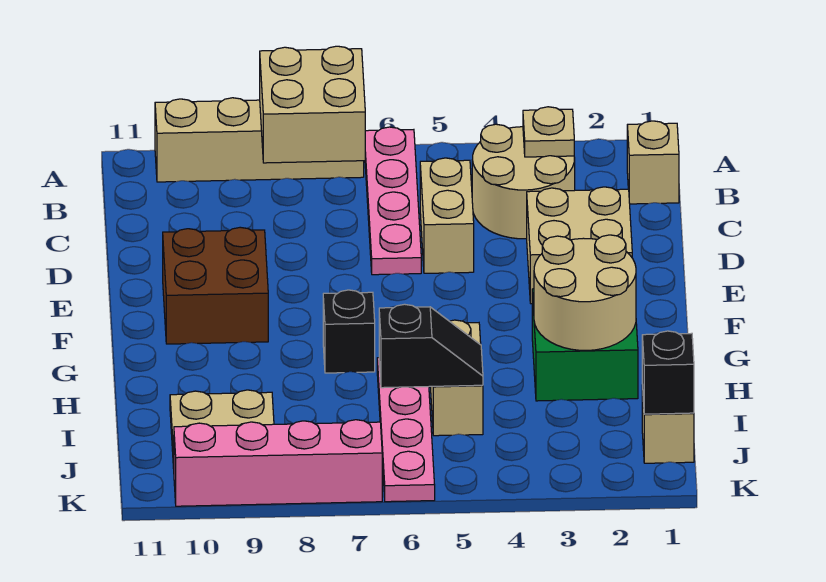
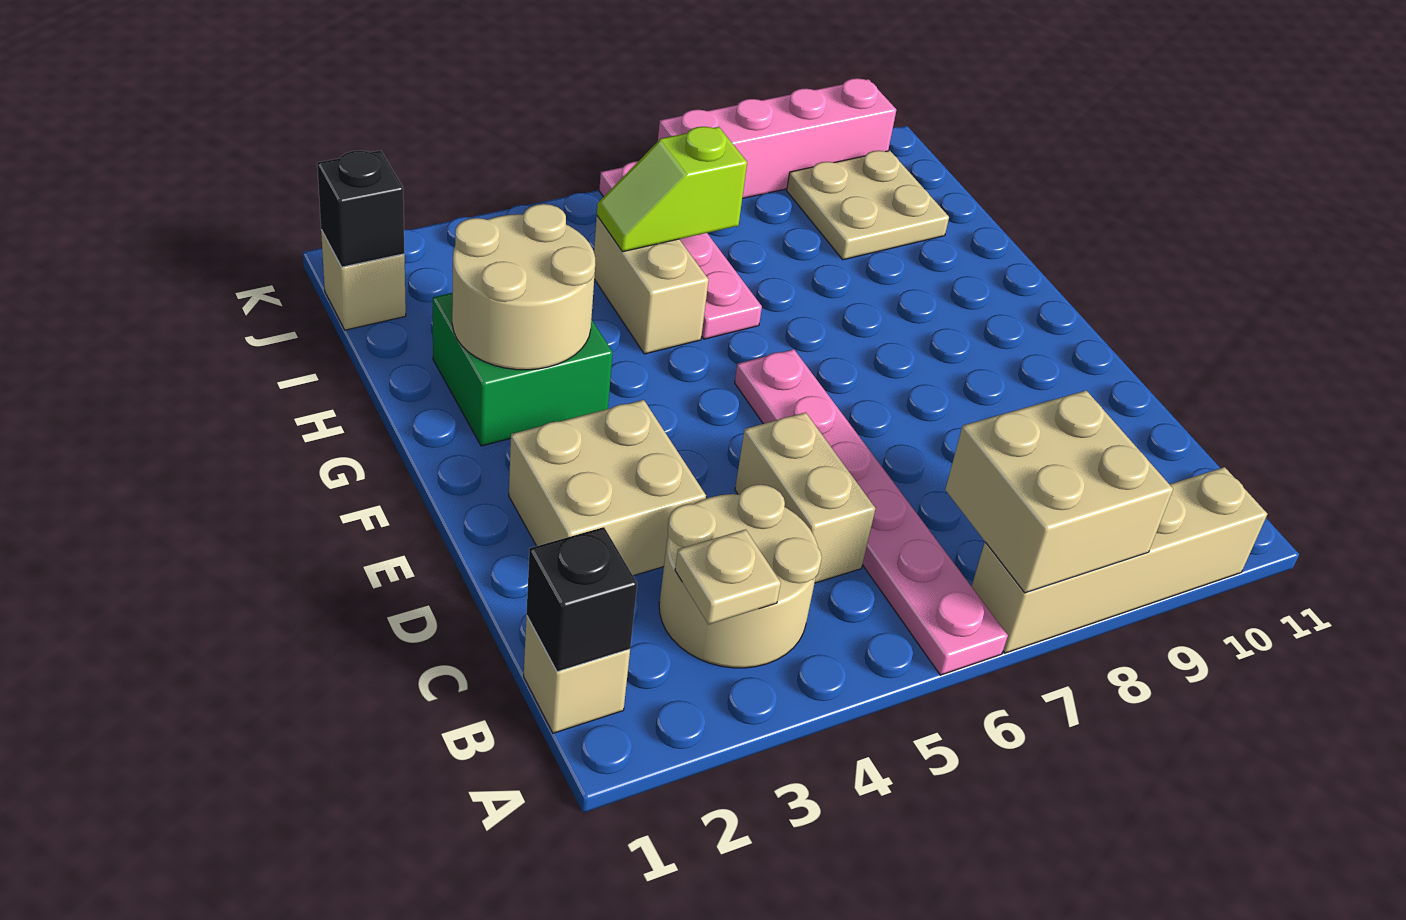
pink plate A6:D6 level 1 -> pink plate A6:F6 level 1
brown brick E9:F10 level 1 -> none
black brick G7 level 1 -> black brick B1 level 2
black slope I5:I6 level 2 top 6 -> lime slope I5:I6 level 2 top 6

